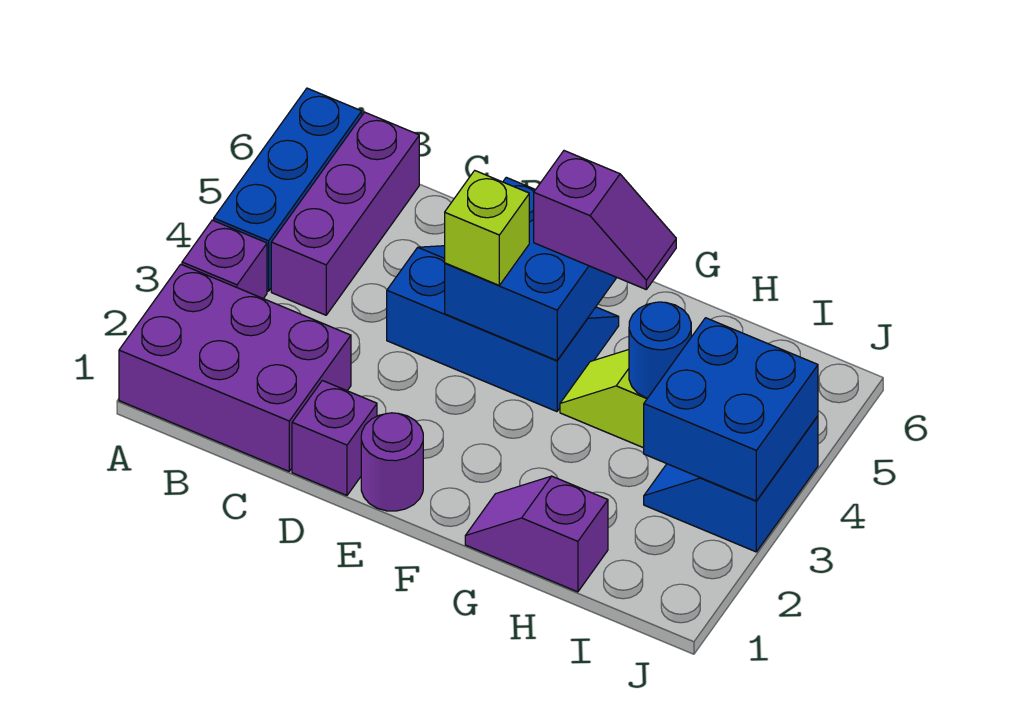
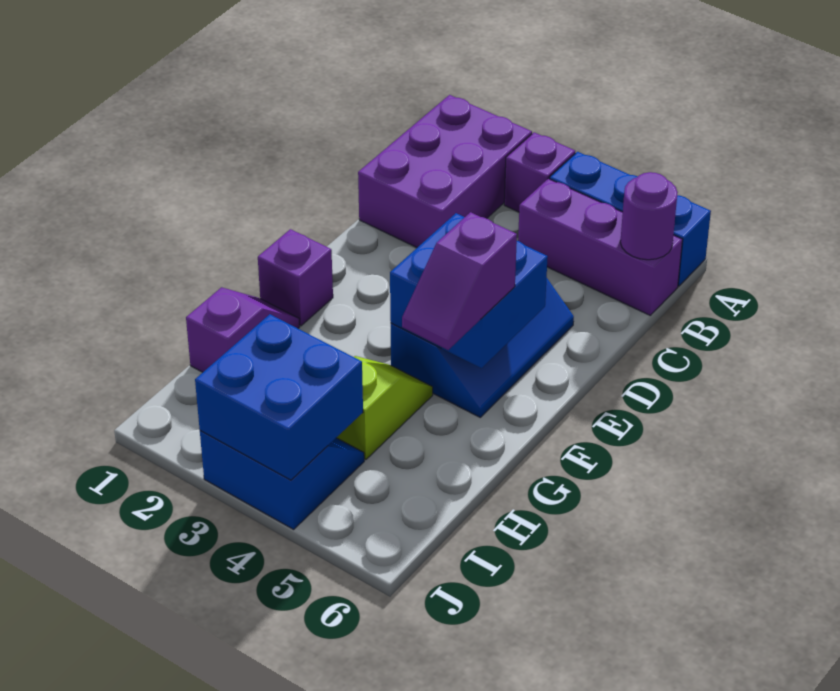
purple brick D1 level 1 -> purple brick F1 level 1
purple round brick E1 level 1 -> purple round brick B6 level 2
lime brick E4 level 3 -> none
blue round brick H4 level 2 -> none

